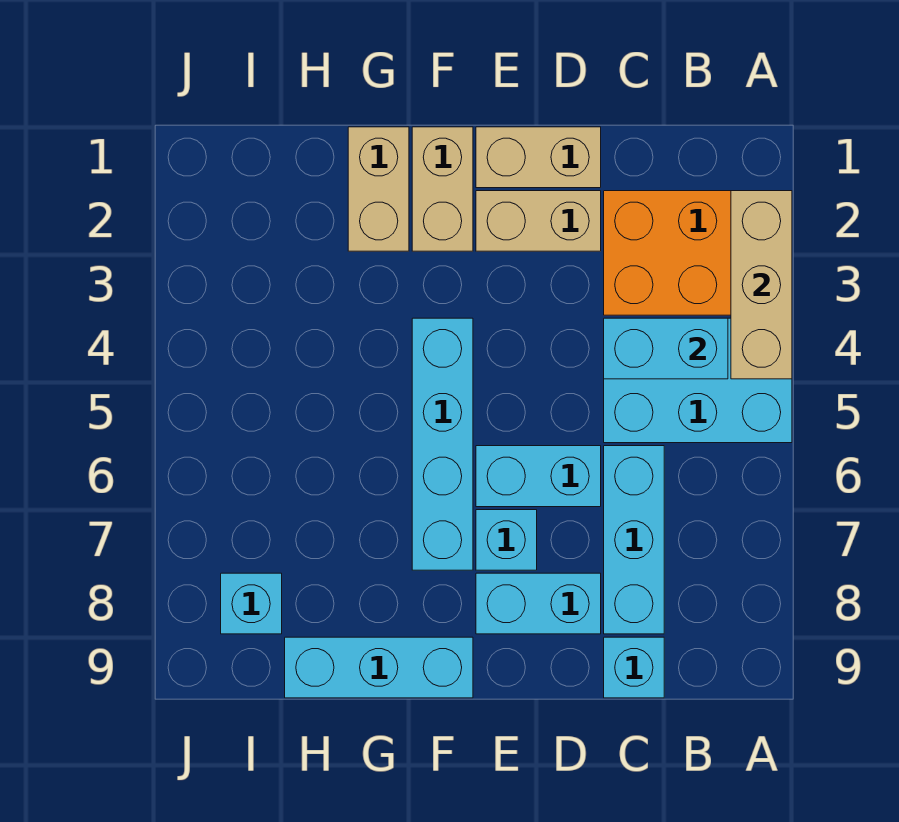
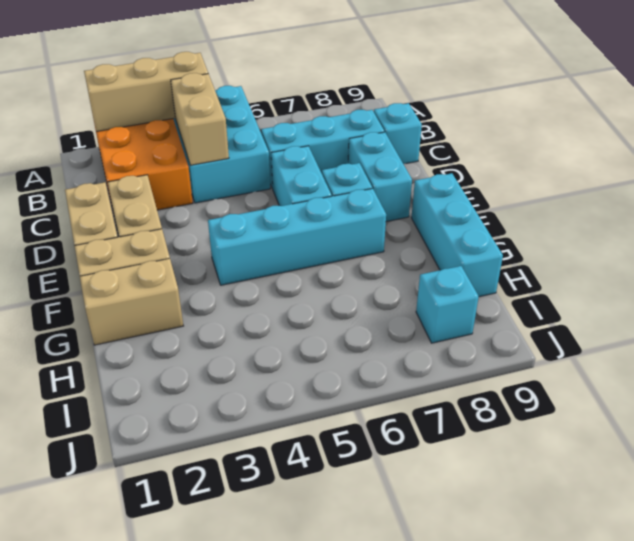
cyan brick B4:C4 level 2 -> tan brick B4:C4 level 2

